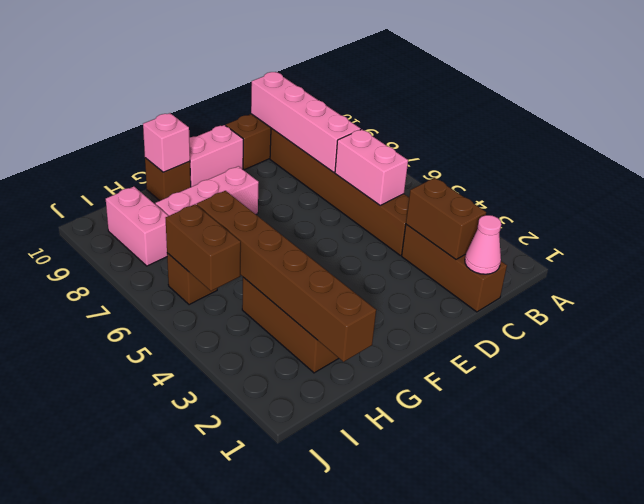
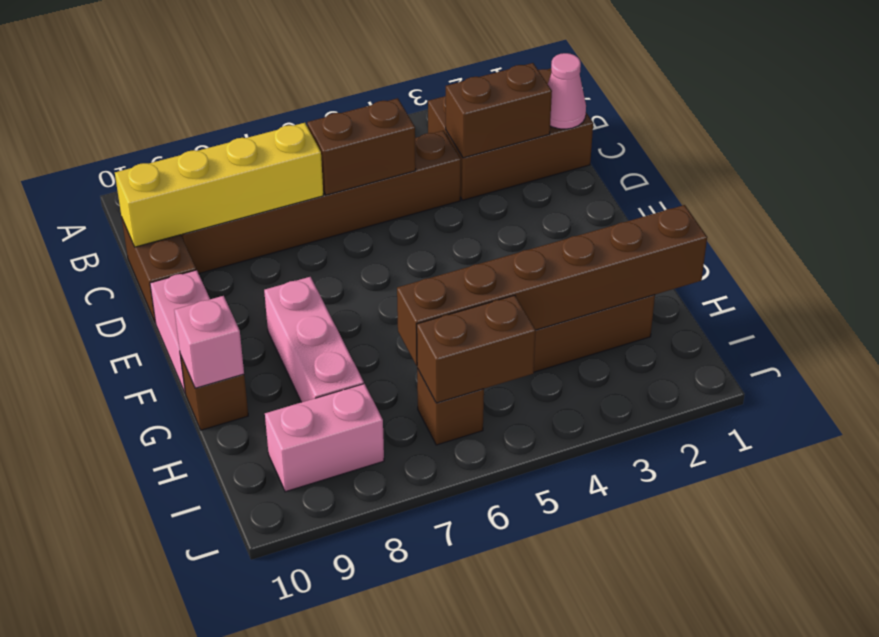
brown brick C1:C3 level 1 -> brown brick B1:C3 level 1
pink brick C5:C6 level 2 -> brown brick C5:C6 level 2
pink brick C7:C10 level 2 -> yellow brick C7:C10 level 2

